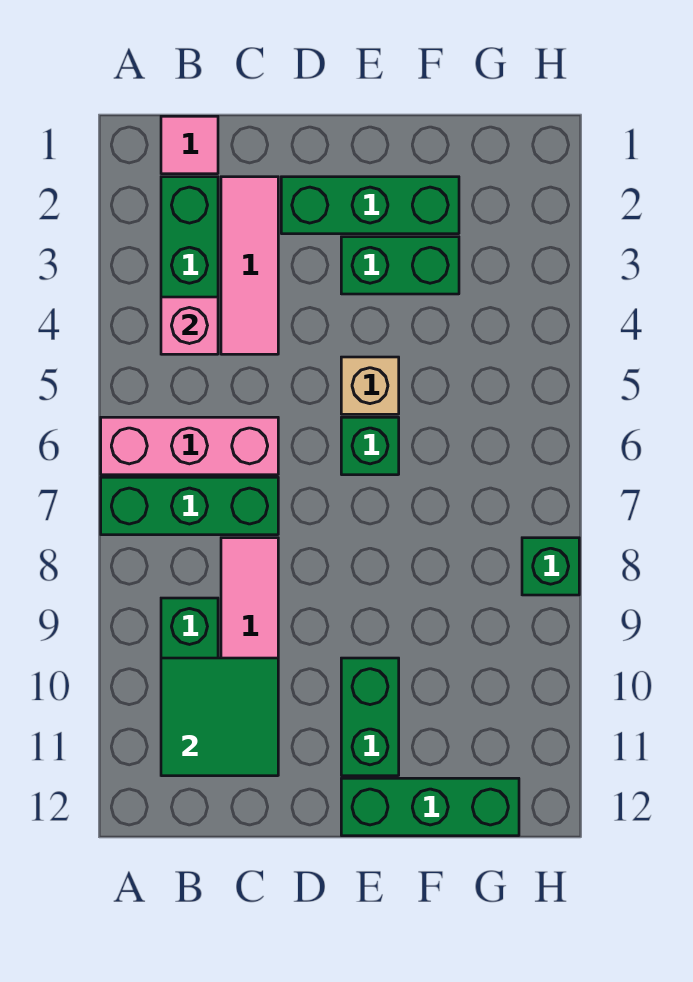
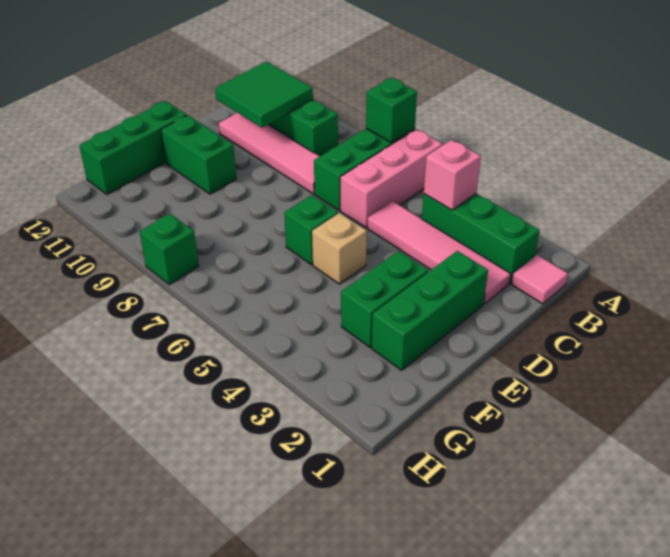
none -> green brick A7 level 2
pink tile C2:C4 level 1 -> pink tile C2:C5 level 1

